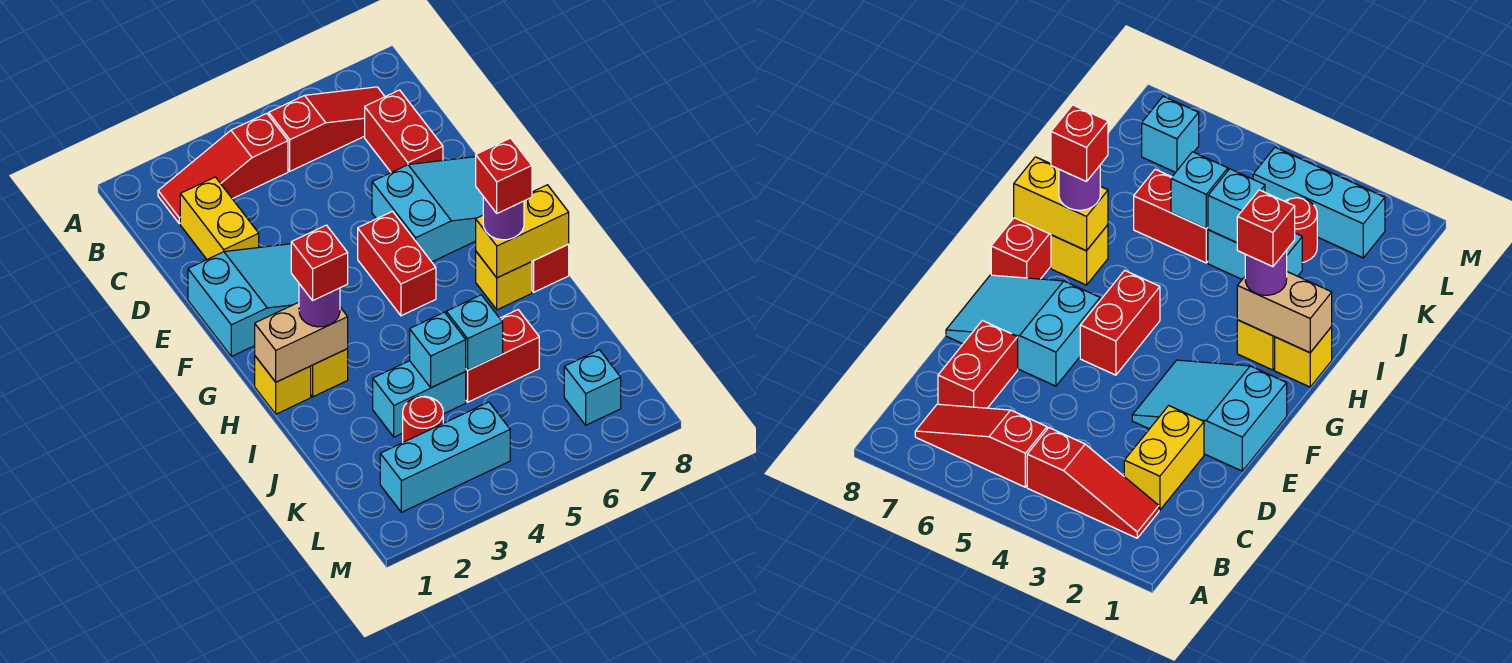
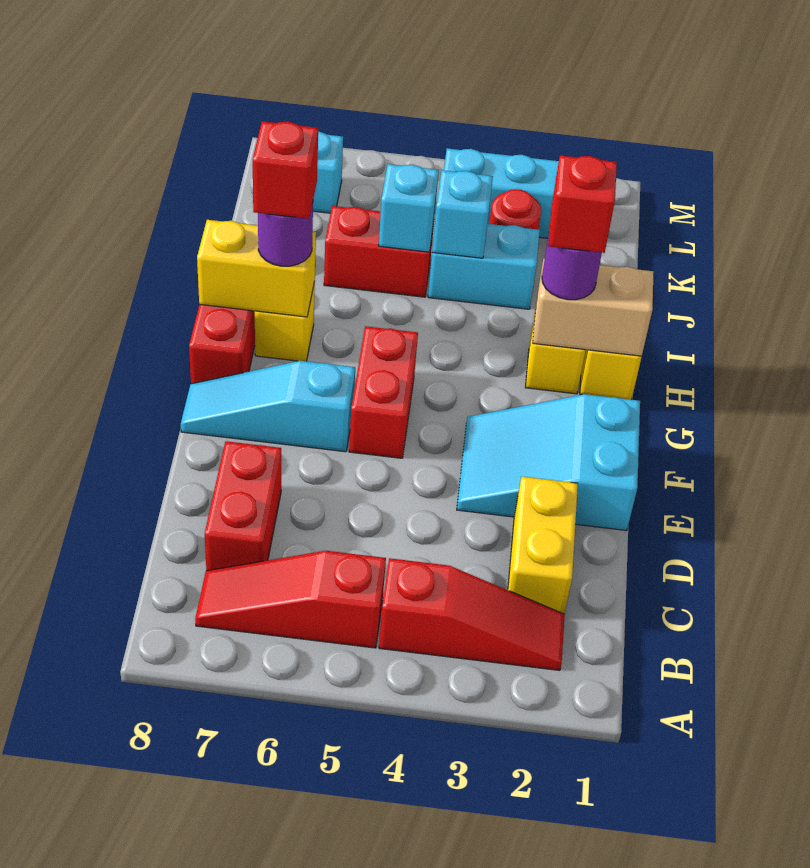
cyan slope E6:F8 level 1 top 6 -> cyan slope F6:F8 level 1 top 6

